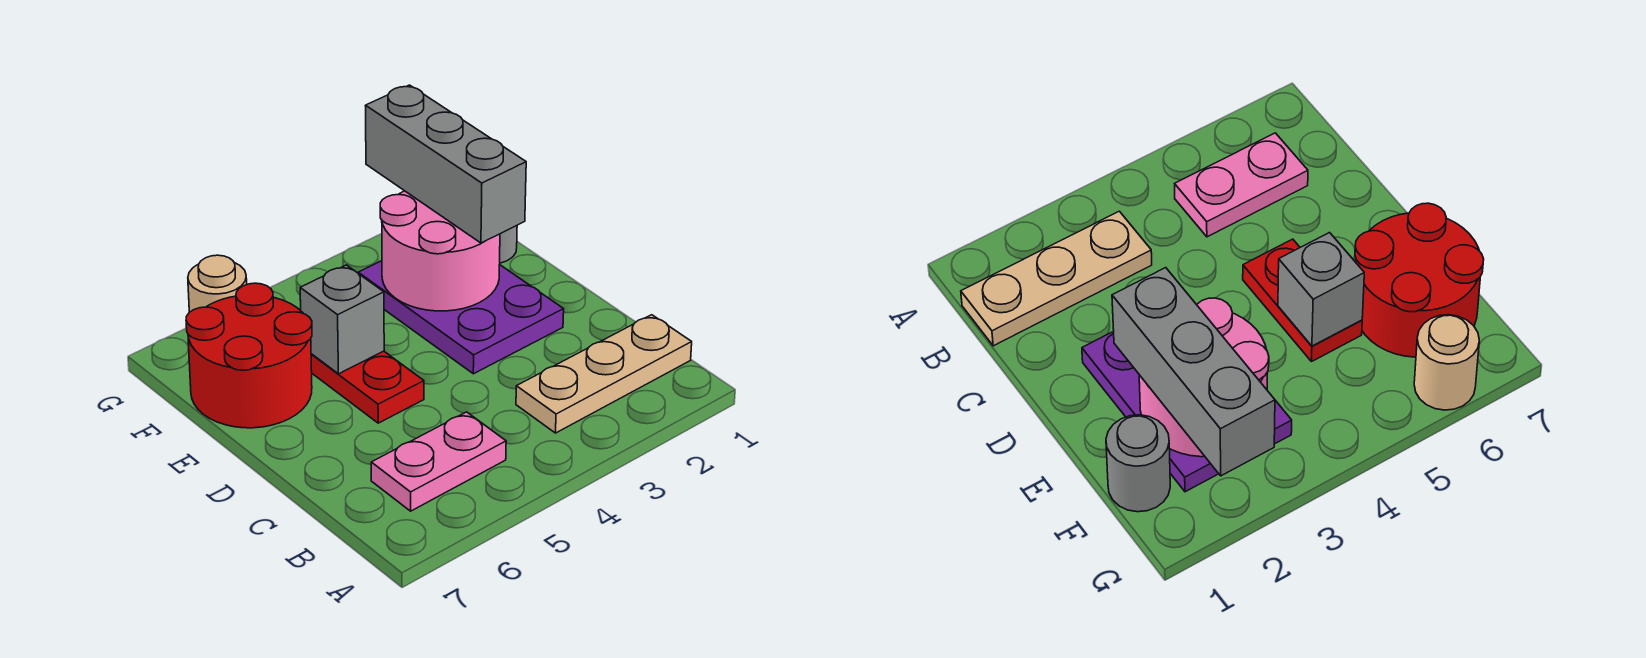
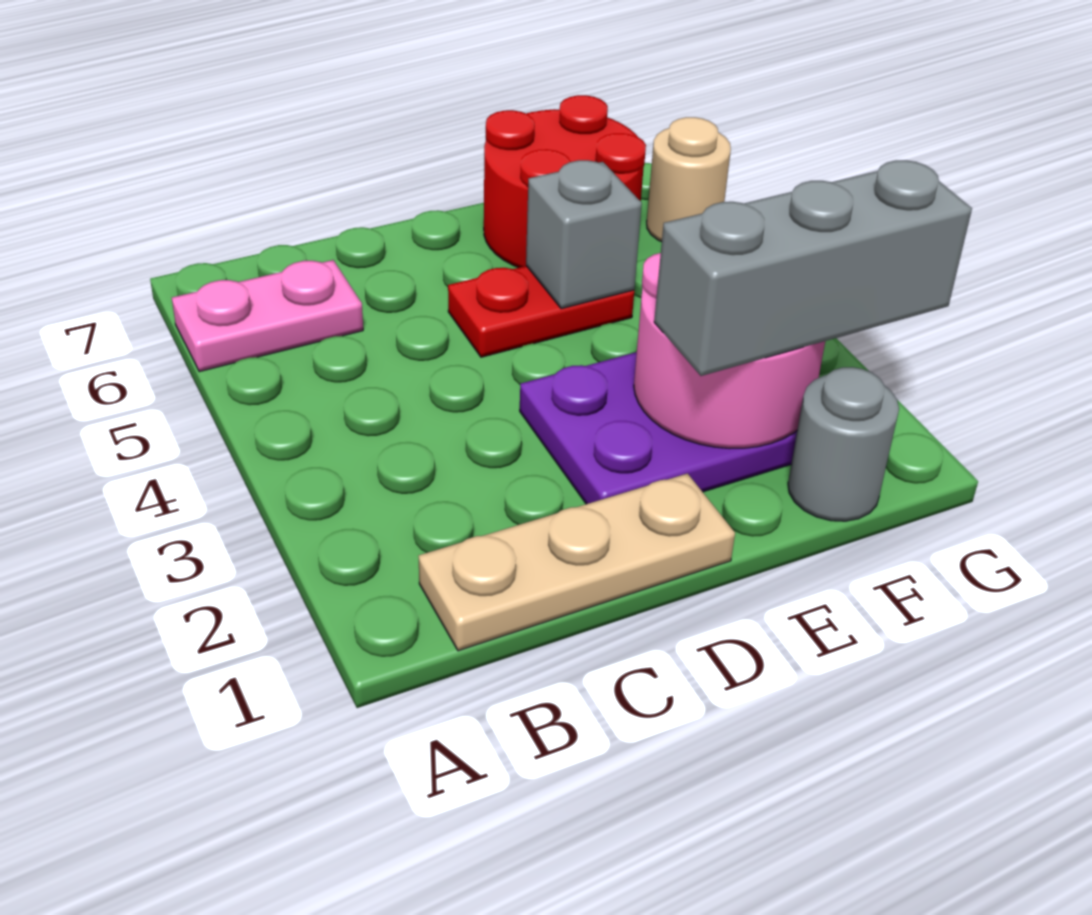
tan plate B1:B3 level 1 -> tan plate B1:D1 level 1
pink plate B5:B6 level 1 -> pink plate A6:B6 level 1

